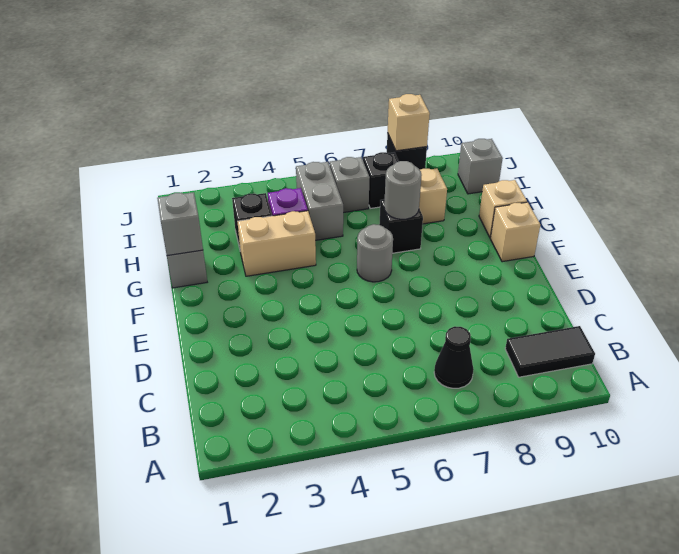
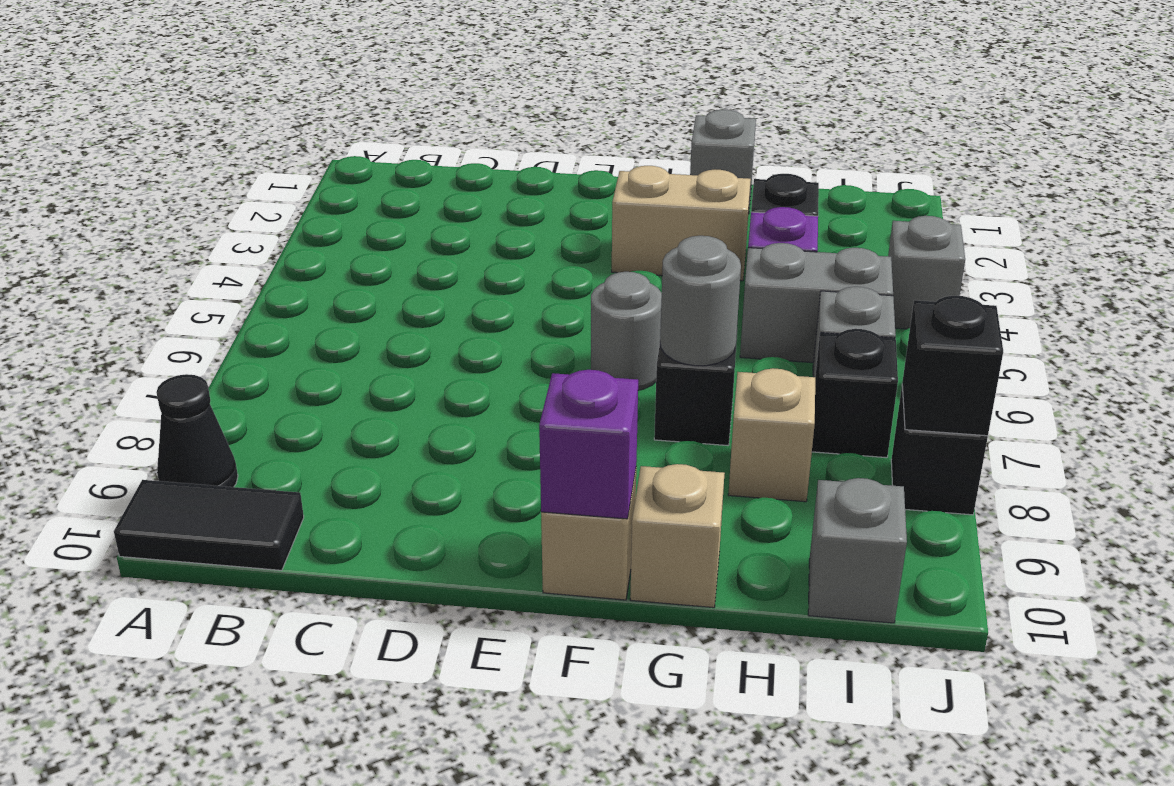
black cone B7 level 1 -> black cone A9 level 1
black tile B9:B10 level 1 -> black tile A10:B10 level 1
none -> purple brick F10 level 2
grey brick G1 level 2 -> grey brick J4 level 1
tan brick G3:G4 level 1 -> tan brick F3:G3 level 1
tan brick J8 level 2 -> black brick J8 level 2

